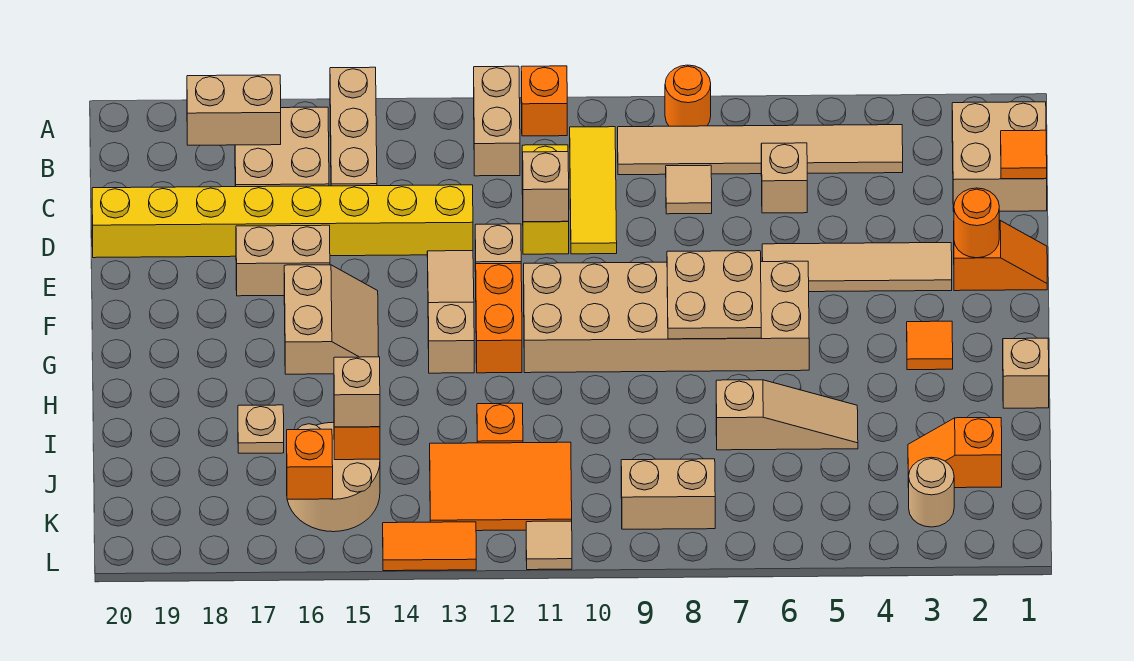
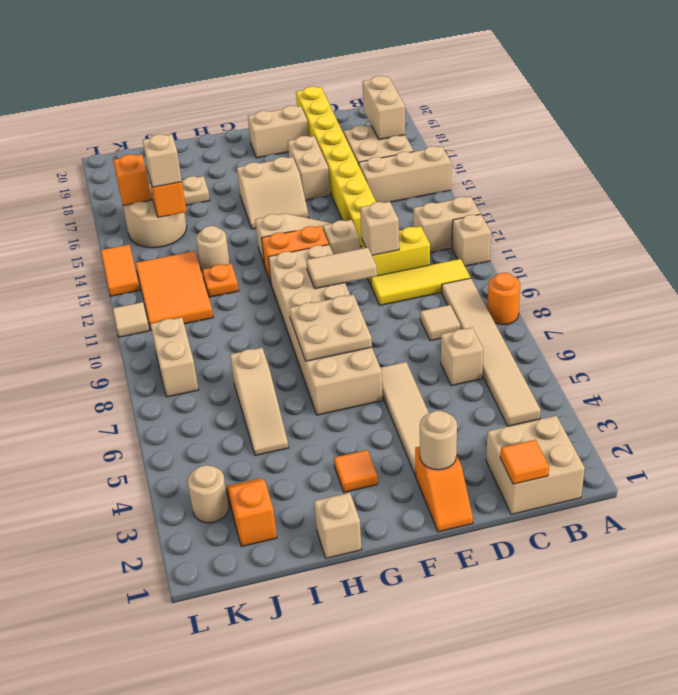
orange brick A11 level 1 -> tan brick A11 level 1
orange round brick E2 level 2 -> tan round brick E2 level 2
none -> tan tile E10:F10 level 2
none -> tan brick E19:F19 level 1
none -> tan round brick I13 level 1

